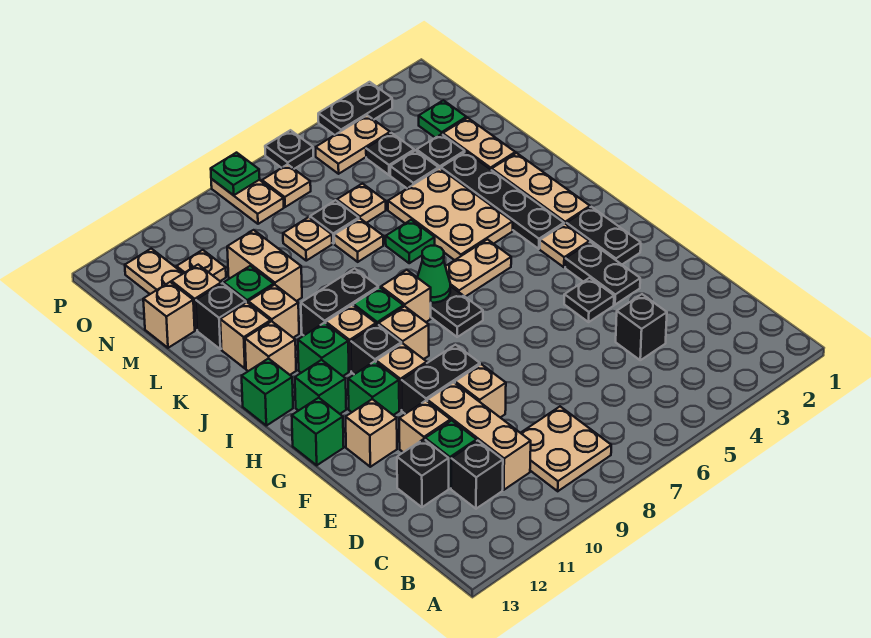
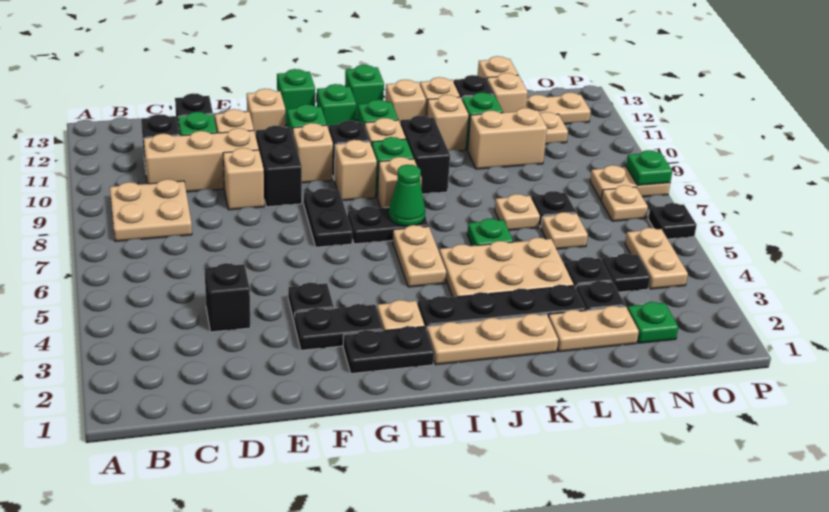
tan plate M8 level 1 -> none
black plate P3:P4 level 1 -> black plate G7:G8 level 1

